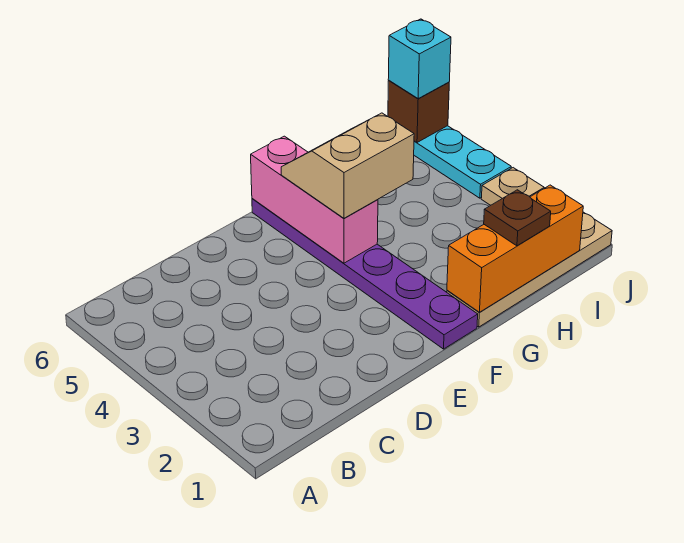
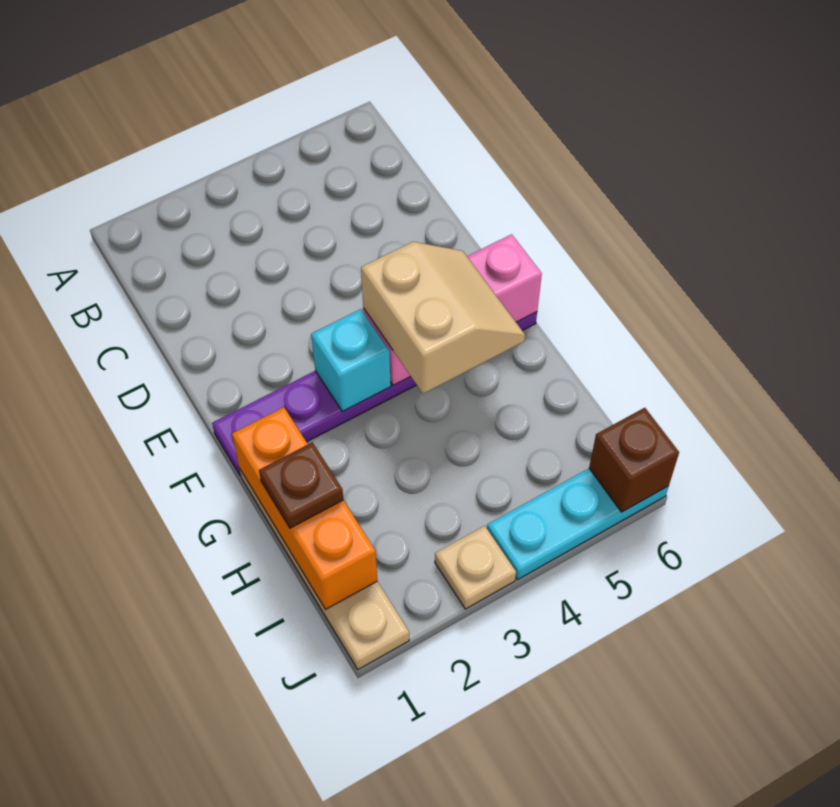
cyan brick J6 level 3 -> cyan brick F3 level 2

